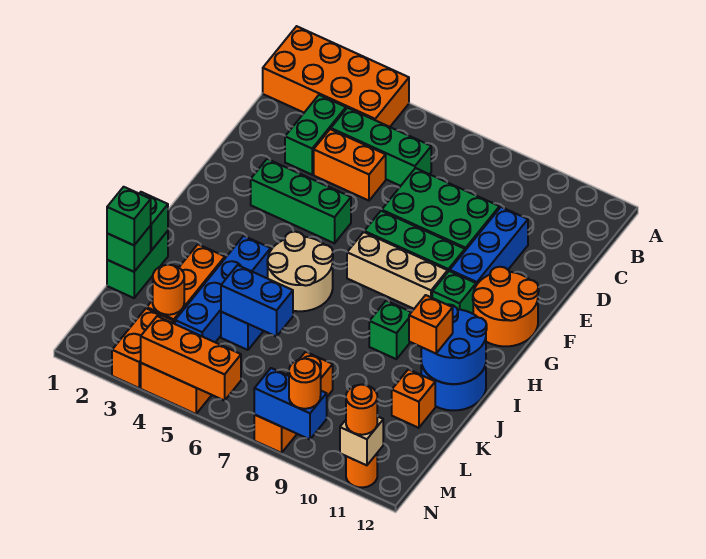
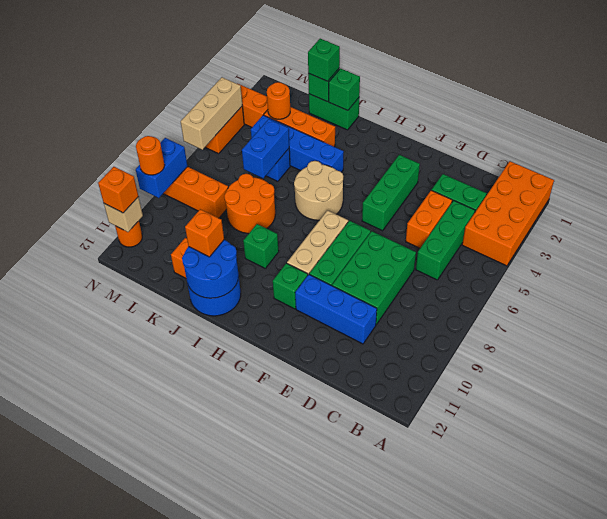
orange round brick F11:G12 level 1 -> orange round brick J7:K8 level 1
orange brick N4:N6 level 2 -> tan brick N4:N6 level 2
orange round brick N11 level 3 -> orange brick N11 level 3

